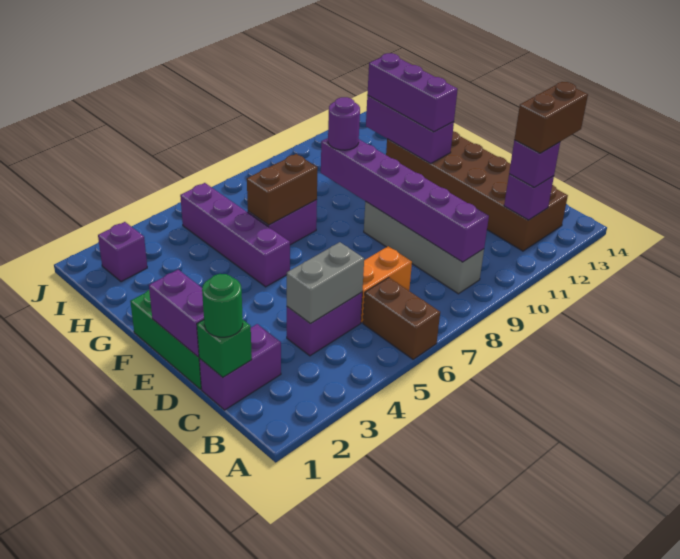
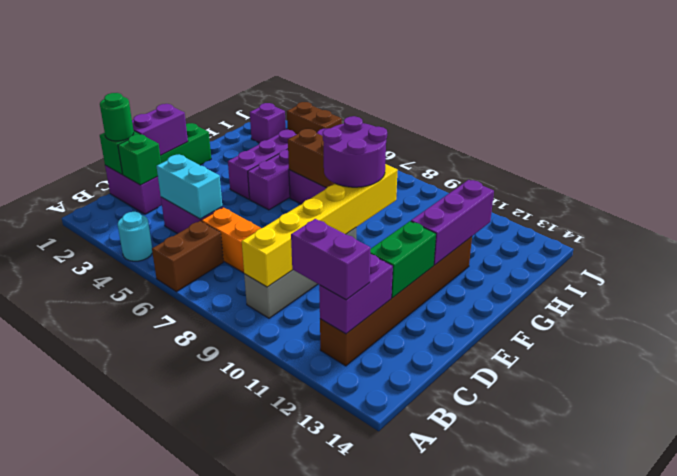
none -> cyan round brick A4 level 1
purple brick B9:G9 level 2 -> yellow brick B9:G9 level 2
brown brick B12:G13 level 1 -> brown brick B12:G12 level 1
purple brick B12 level 2 -> purple brick B12:C12 level 2
purple brick B12 level 3 -> purple brick B11:B12 level 3
brown brick B12:B13 level 4 -> brown brick J3:J4 level 1
none -> green brick C2 level 2
grey brick C4:C5 level 2 -> cyan brick C4:C5 level 2
none -> green brick D12:E12 level 2
purple brick F12:H12 level 3 -> purple brick F4:H4 level 1
purple round brick G9 level 3 -> purple round brick F8:G9 level 3

